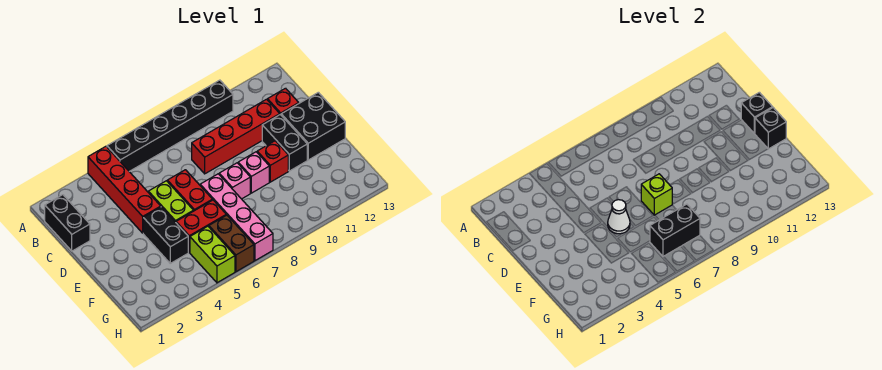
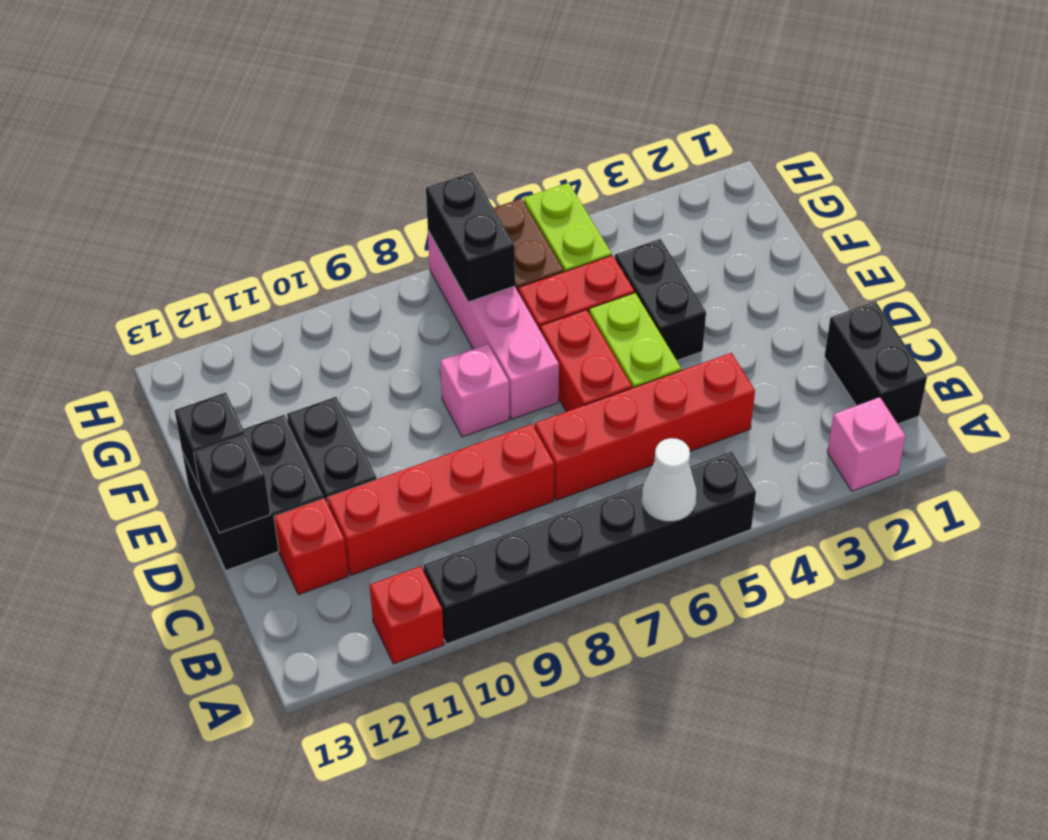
red brick A4:D4 level 1 -> red brick C4:C7 level 1
white cone E5 level 2 -> white cone A6 level 2
lime brick E7 level 2 -> none
pink brick E9 level 1 -> pink brick A2 level 1
red brick E10 level 1 -> red brick A11 level 1
black brick G6:G7 level 2 -> black brick G7:H7 level 2

